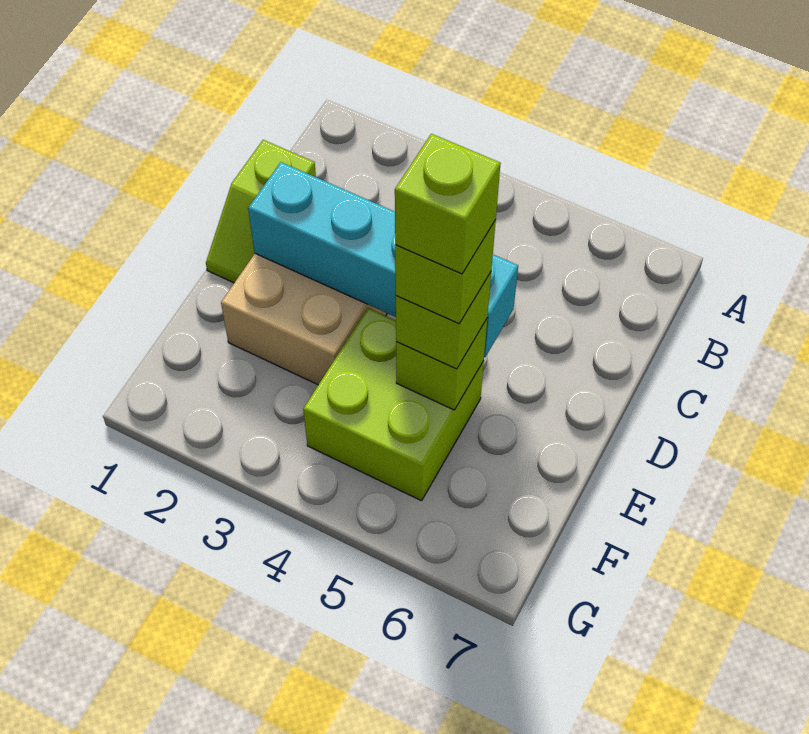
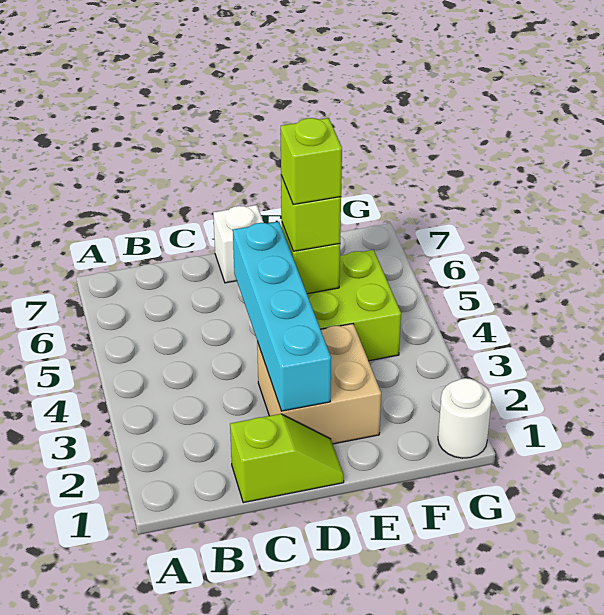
none -> white brick D7 level 1
lime brick E5 level 5 -> none
none -> white round brick G1 level 1

